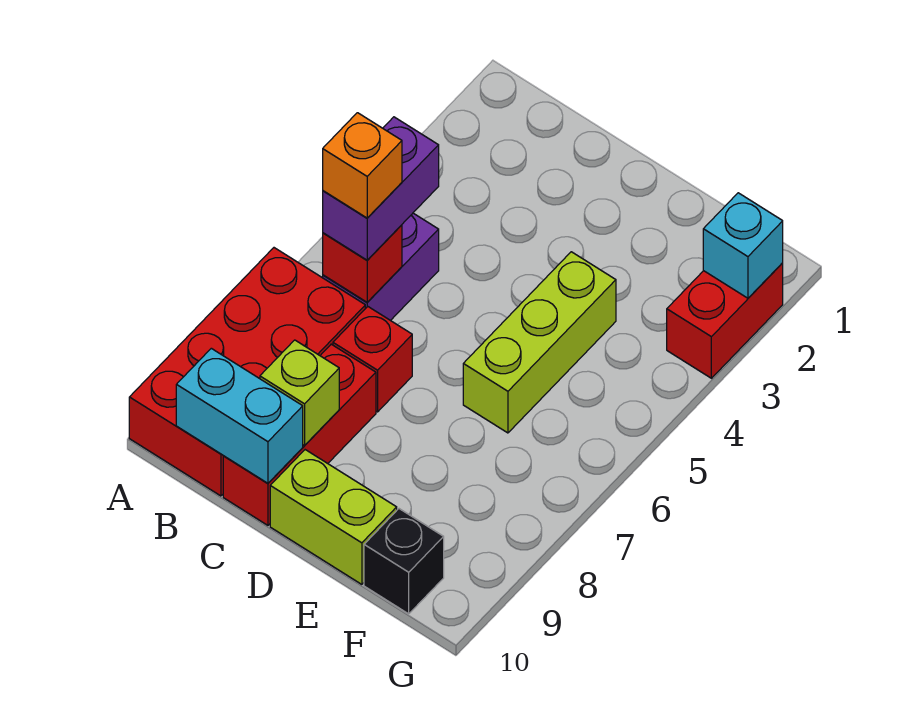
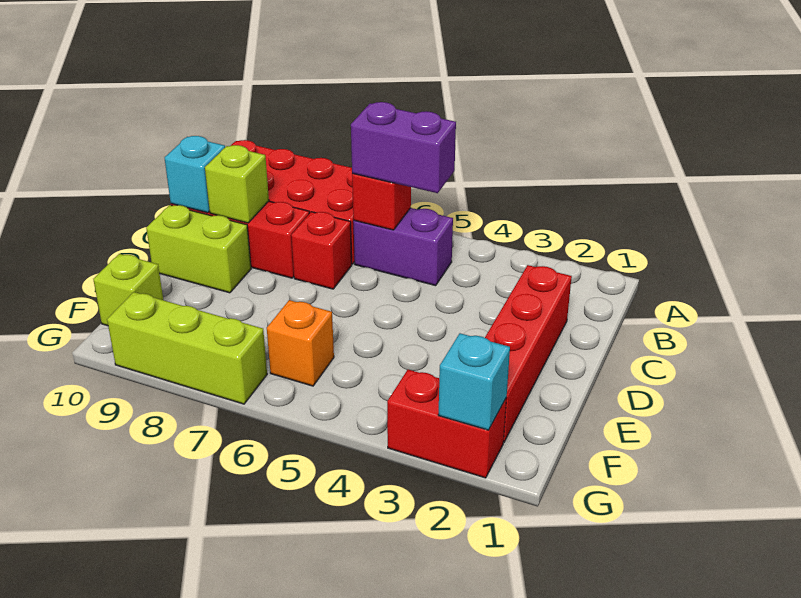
orange brick B6 level 4 -> orange brick F6 level 1
cyan brick B10:C10 level 2 -> cyan brick C10 level 2
none -> red brick C2:F2 level 1
lime brick D10:E10 level 1 -> lime brick D9:D10 level 1
lime brick E4:E6 level 1 -> lime brick G7:G9 level 1
black brick F10 level 1 -> lime brick F10 level 1

